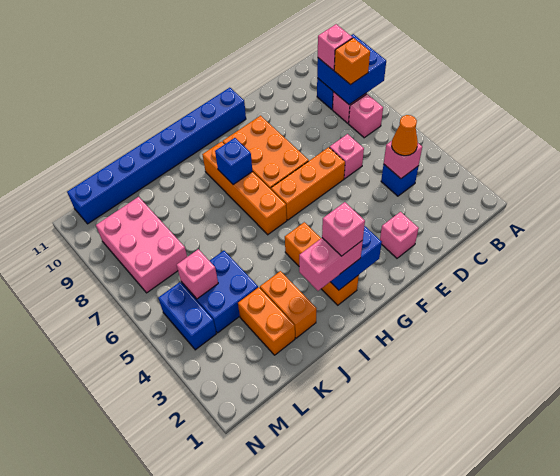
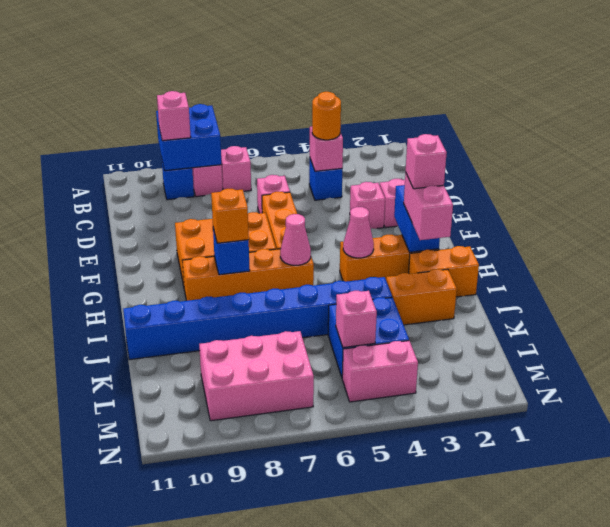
orange brick B8 level 3 -> orange brick H8 level 3
orange cone C4 level 3 -> orange round brick C4 level 3
none -> pink brick E3 level 1
blue brick F11:M11 level 1 -> blue brick J4:J11 level 1
none -> pink cone H4 level 2
none -> pink cone H6 level 2
orange brick K2:K3 level 1 -> orange brick I1:I2 level 1
blue brick M4:M5 level 1 -> pink brick M4:M5 level 1

